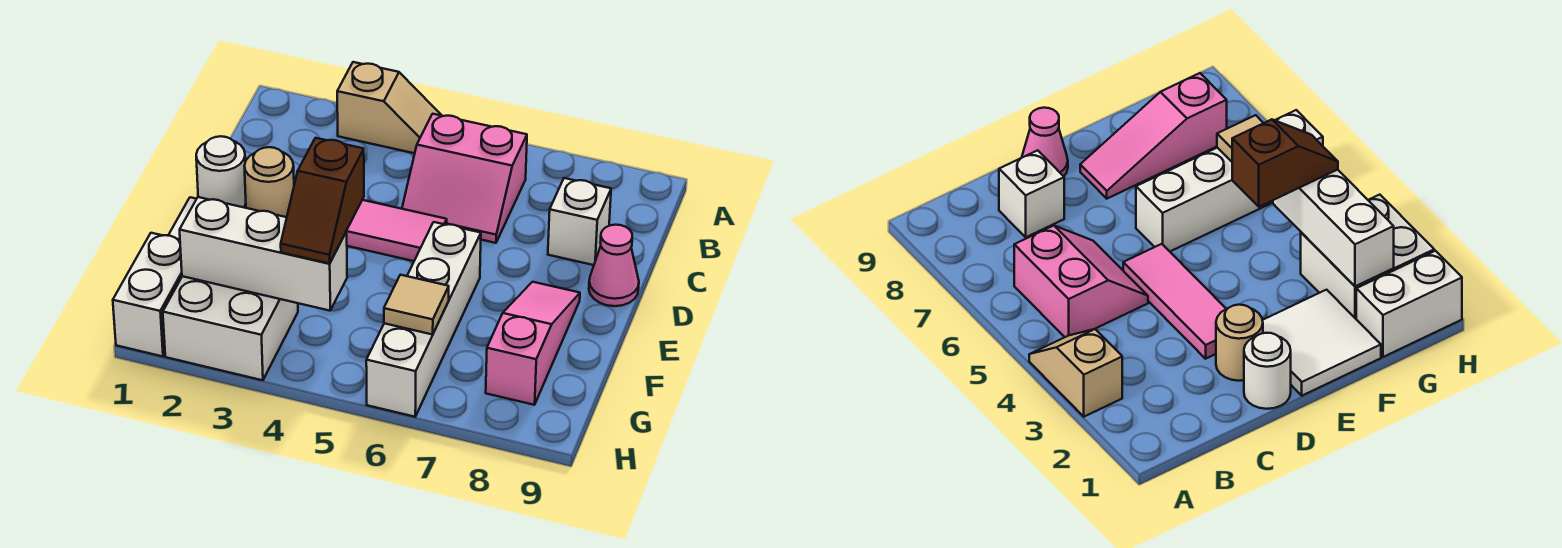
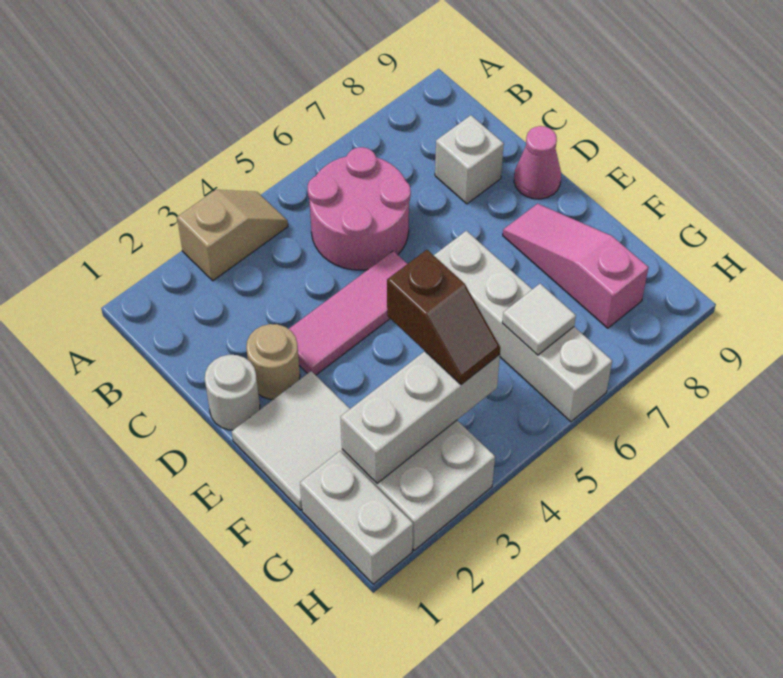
pink slope B5:C6 level 1 top B -> pink round brick B5:C6 level 1
tan tile G6 level 2 -> white tile G6 level 2

